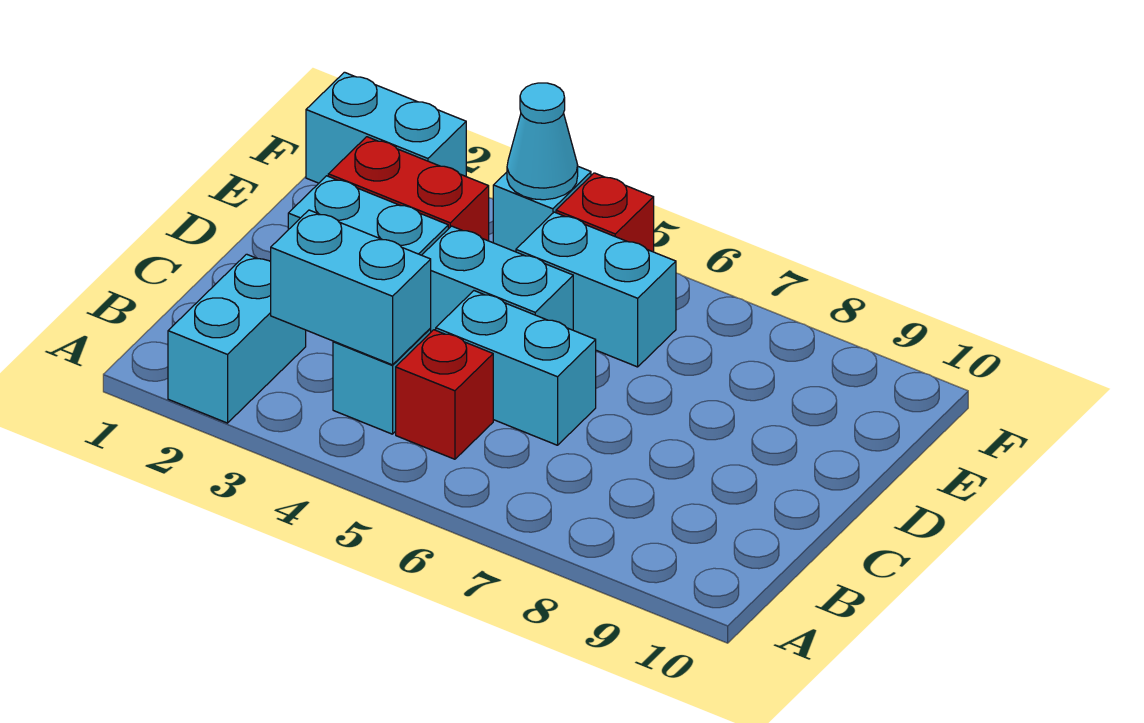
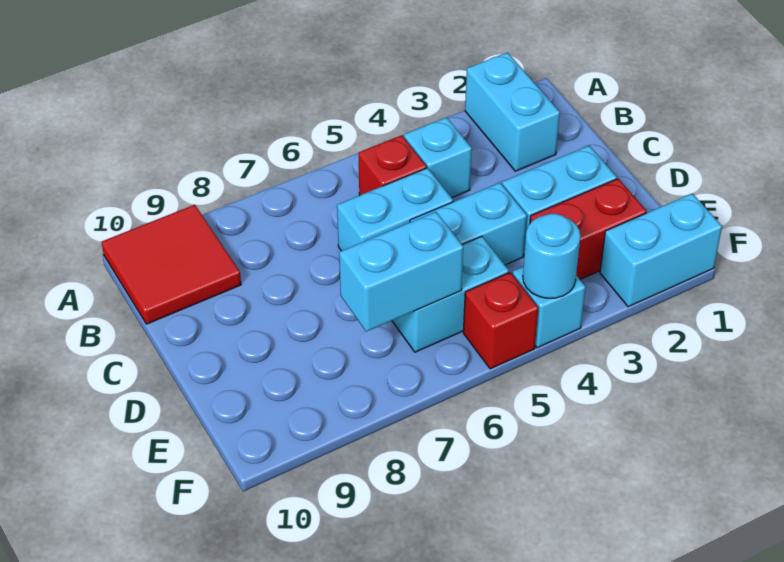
none -> red tile A9:B10 level 1
cyan brick B3:B4 level 2 -> cyan brick E6:E7 level 2
cyan cone F4 level 2 -> cyan round brick F4 level 2

